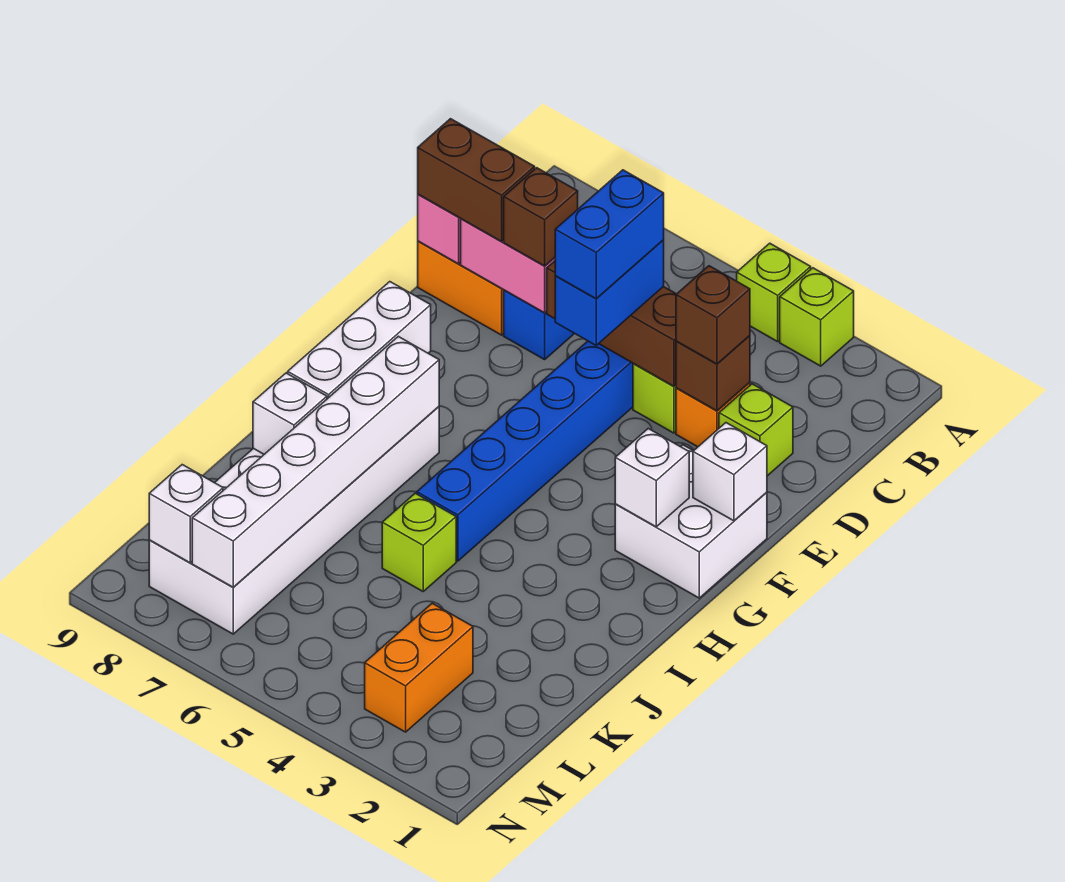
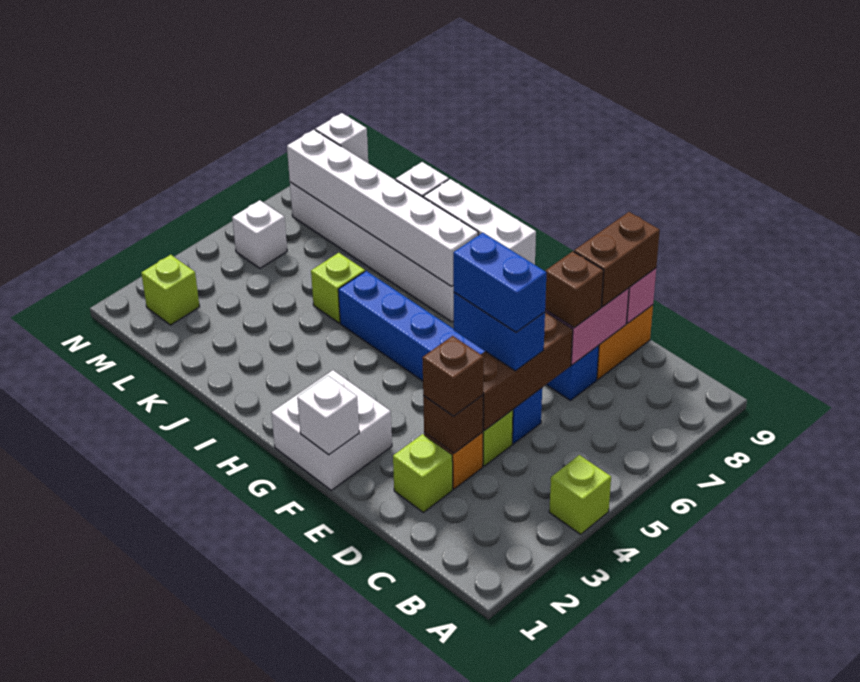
lime brick A3 level 1 -> lime brick M2 level 1
white brick G2 level 2 -> white brick M5 level 1
orange brick L3:M3 level 1 -> none

